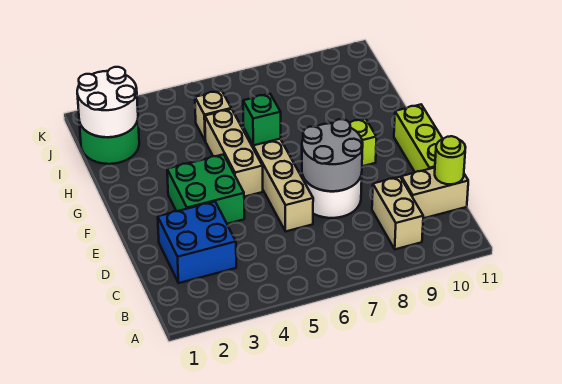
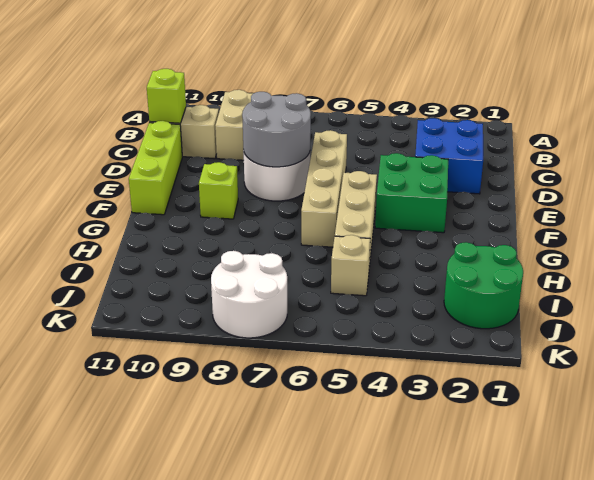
lime round brick C11 level 2 -> lime brick C11 level 2
green brick G6 level 2 -> none
white round brick I1:J2 level 2 -> white round brick J7:K8 level 1

